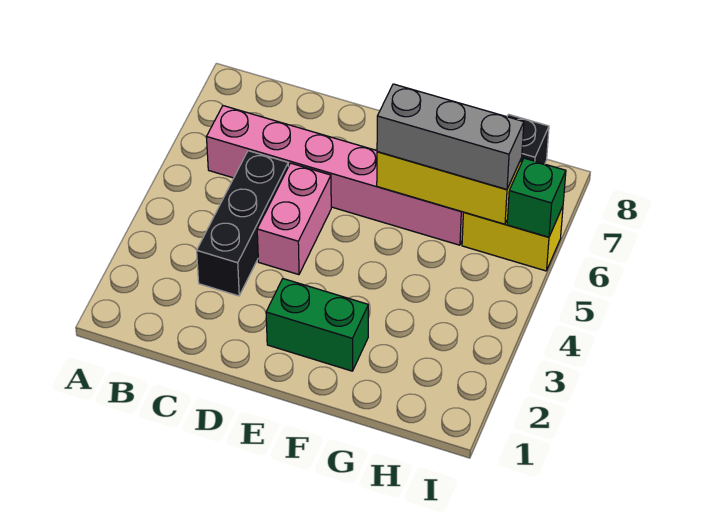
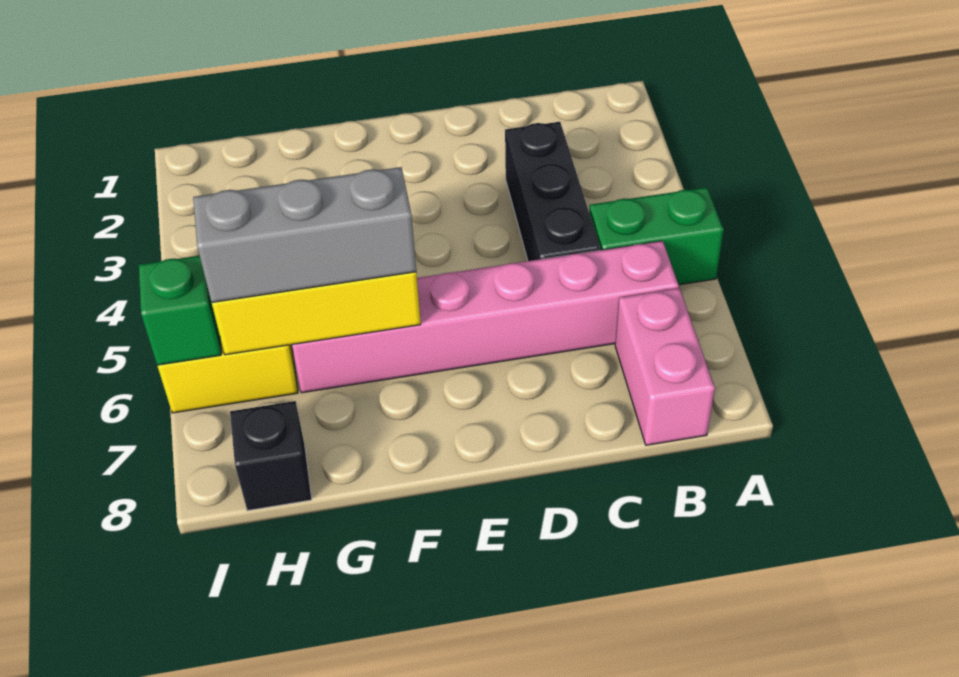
pink brick D4:D5 level 1 -> pink brick B7:B8 level 1
green brick E2:F2 level 1 -> green brick A5:B5 level 1

